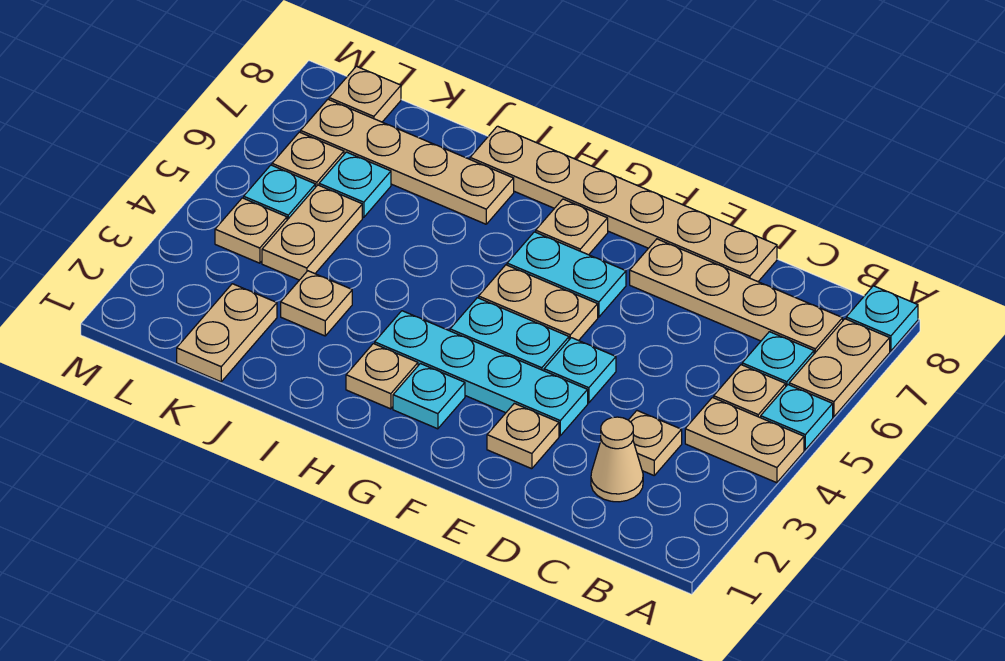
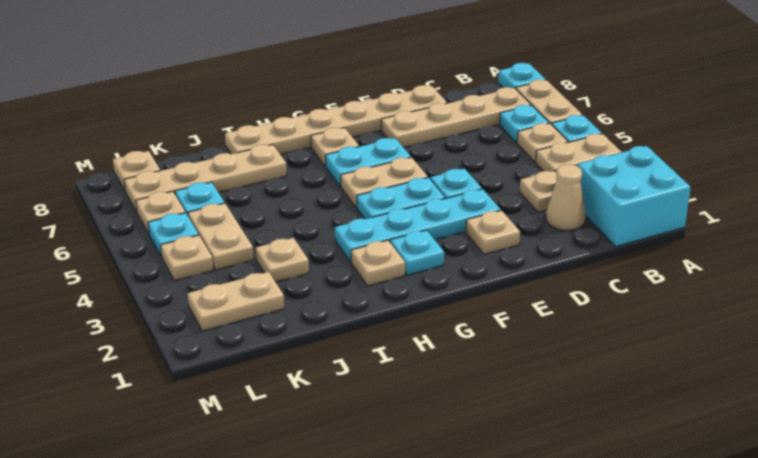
none -> cyan brick A1:B2 level 1
tan plate K1:K2 level 1 -> tan plate K2:L2 level 1

